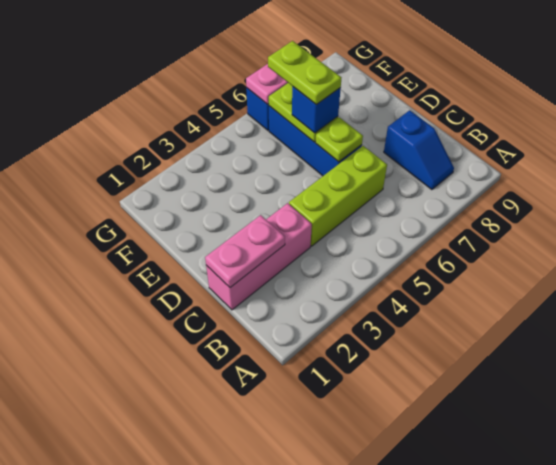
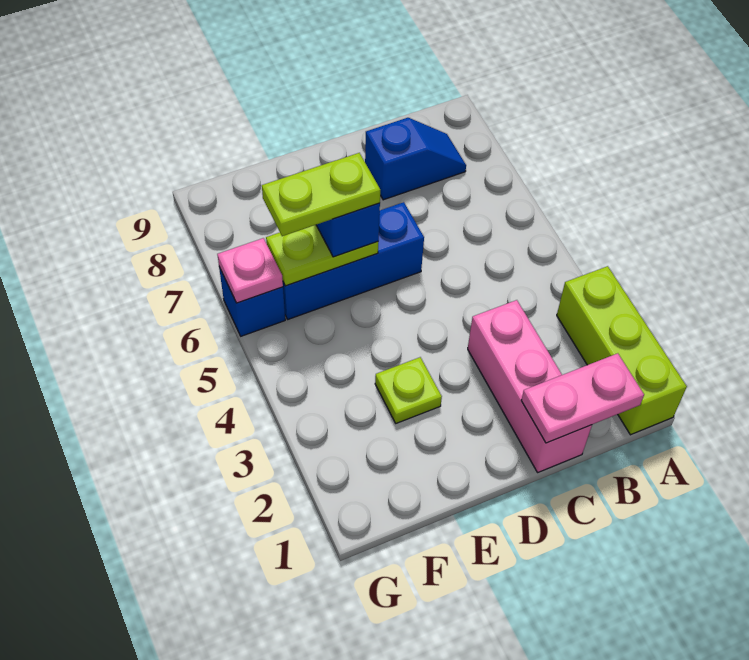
pink plate C1:C2 level 2 -> pink plate B1:C1 level 2
lime brick C4:C6 level 1 -> lime brick A1:A3 level 1
lime plate D6 level 2 -> lime plate E3 level 1

